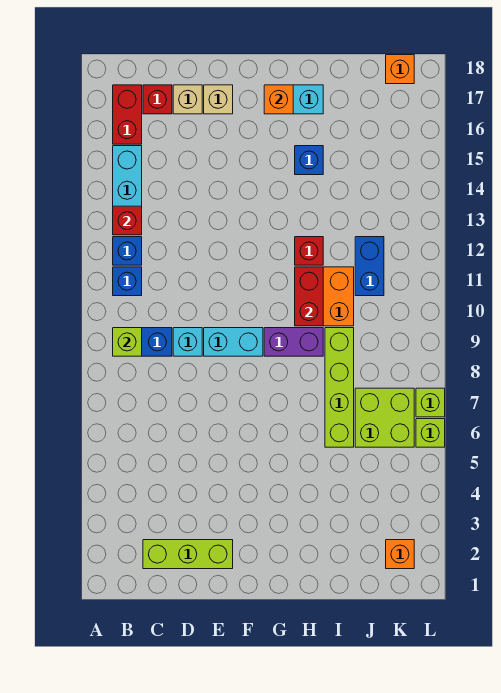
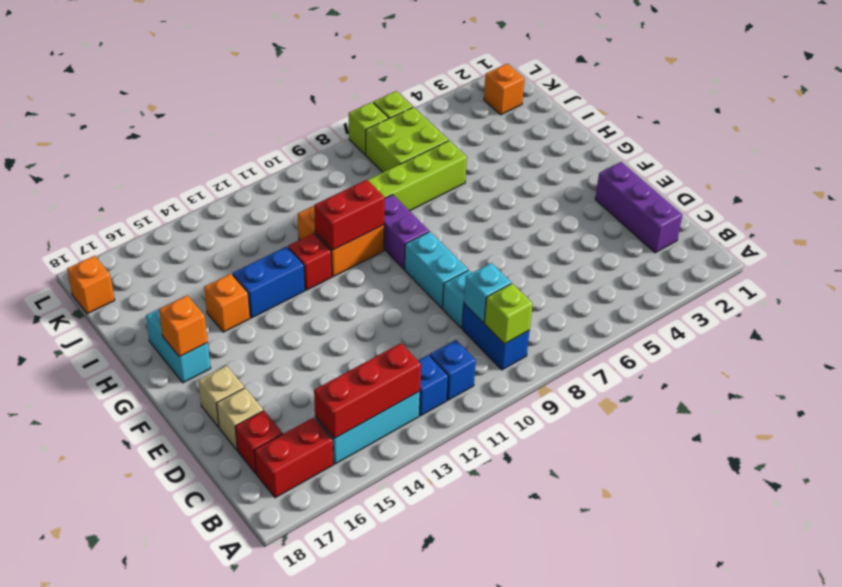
red brick B13 level 2 -> red brick B13:B15 level 2
lime brick C2:E2 level 1 -> purple brick C2:E2 level 1
none -> cyan brick C9 level 2
blue brick H15 level 1 -> orange brick H15 level 1
blue brick J11:J12 level 1 -> blue brick H13:H14 level 1

